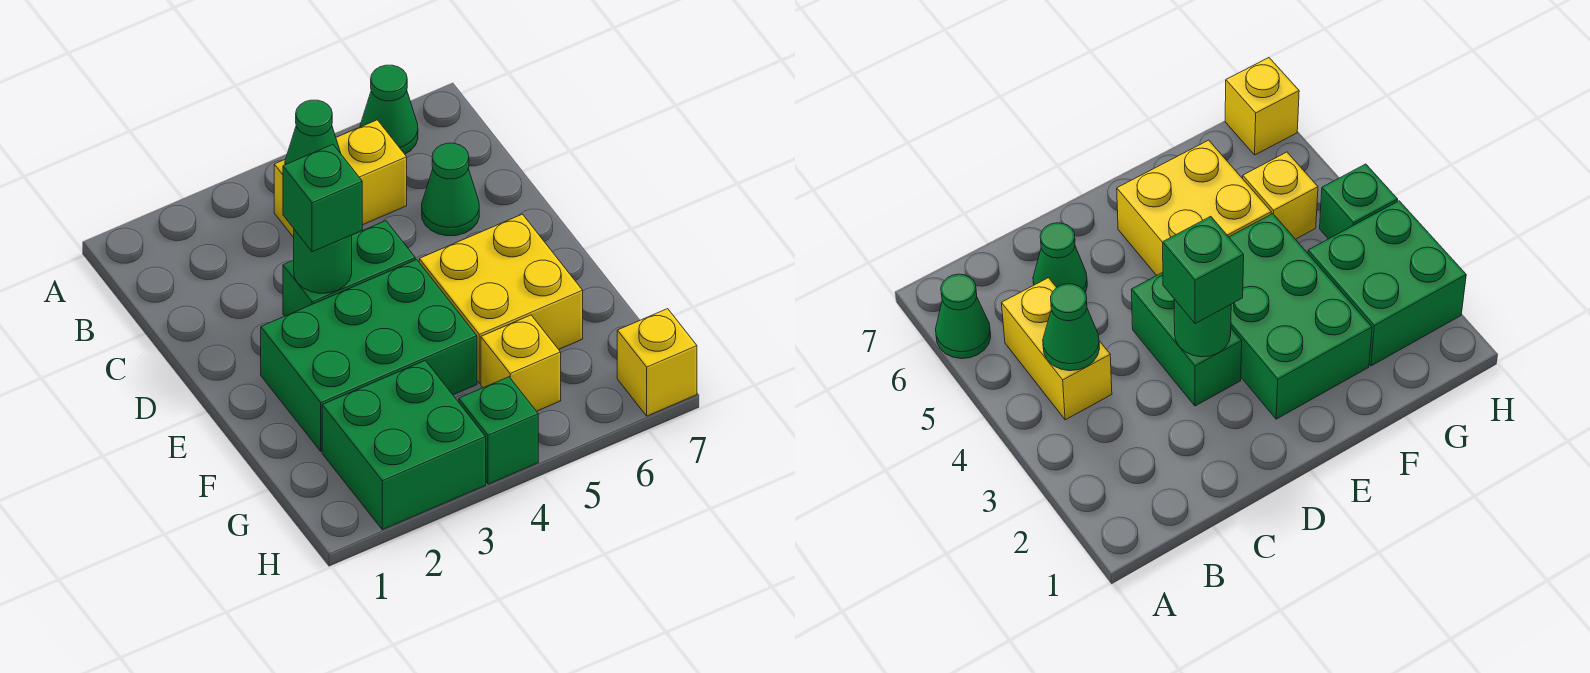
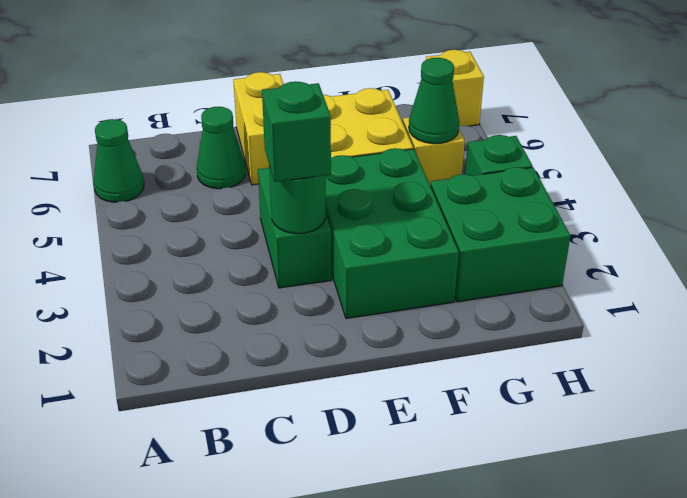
yellow brick B4:B5 level 1 -> yellow brick D6:D7 level 1
green cone B4 level 2 -> green cone G5 level 2

